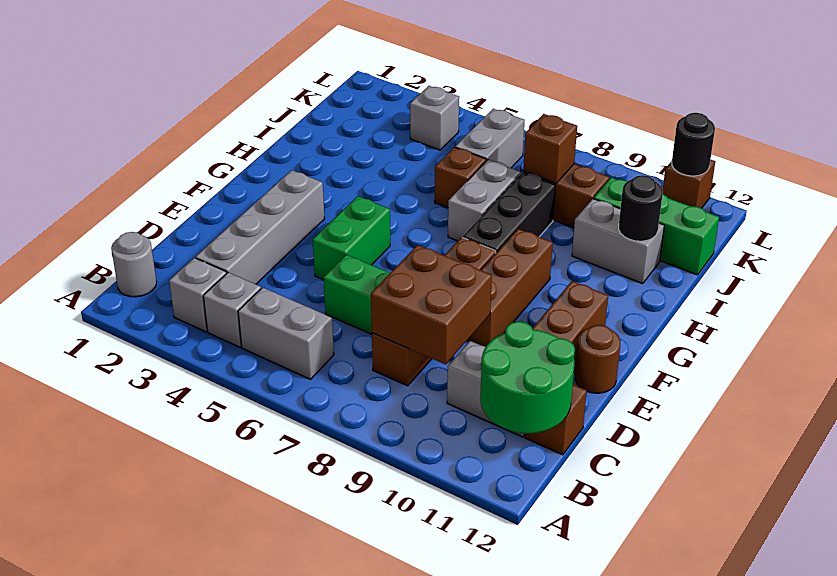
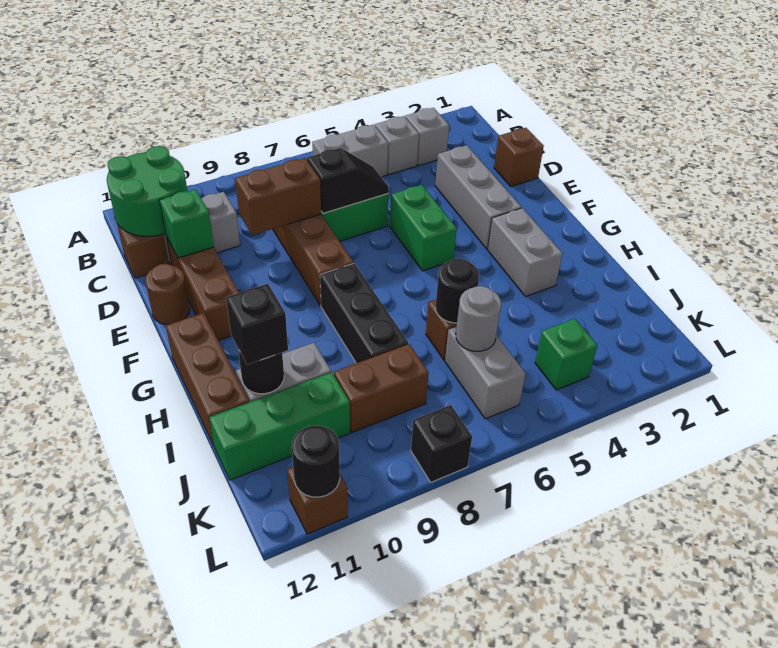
grey round brick B1 level 1 -> grey round brick J6 level 2
grey brick C3:F3 level 1 -> grey brick D3:F3 level 1
brown brick C8:D9 level 2 -> brown brick D8:D9 level 2
none -> black slope D6:D7 level 2 top 7
none -> green brick D11 level 2
brown brick E9:G9 level 1 -> brown brick G12:I12 level 1
grey brick H7:I7 level 1 -> grey brick G3:H3 level 1
none -> black round brick I6 level 2
none -> black brick I11 level 3
brown brick J8 level 2 -> brown brick D1 level 1
grey brick K4 level 1 -> green brick K4 level 1
none -> black brick L8 level 1

